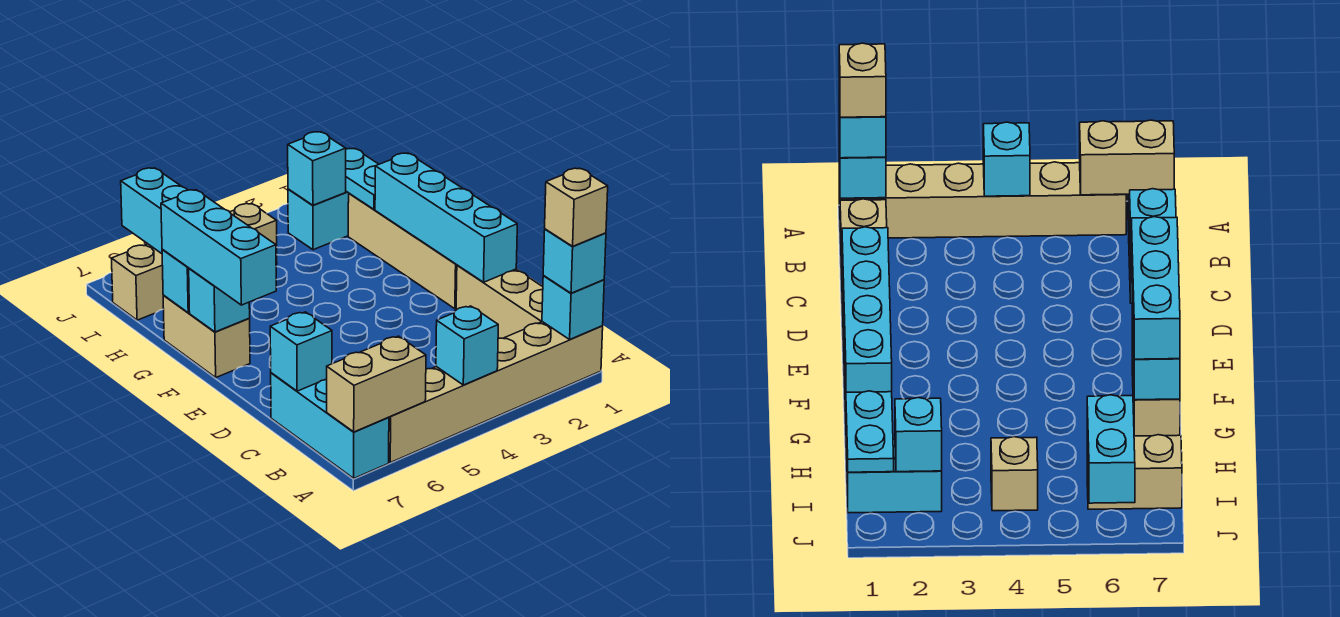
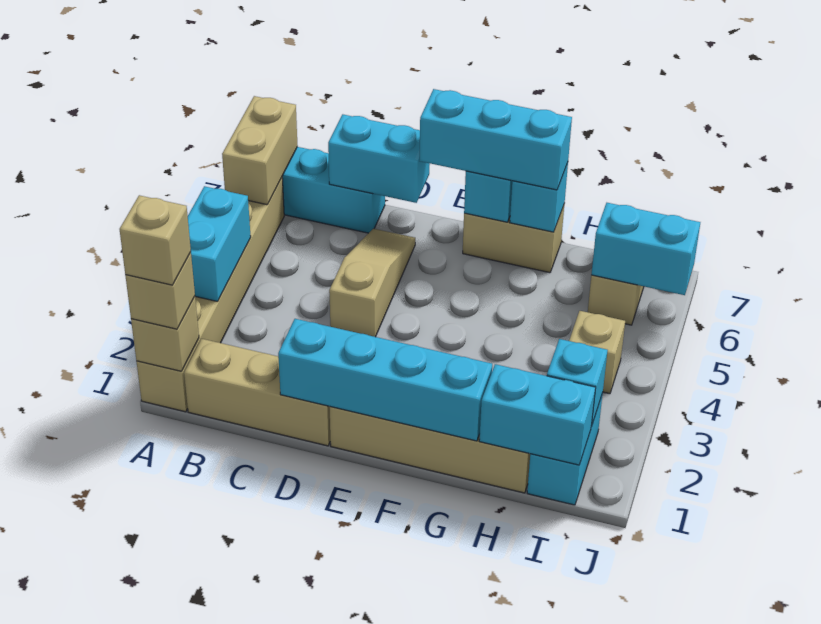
cyan brick A1 level 2 -> tan brick A1 level 2
cyan brick A1 level 3 -> tan brick A1 level 3
cyan brick A4 level 2 -> cyan brick A3:A4 level 2
cyan brick C7 level 2 -> cyan brick C7:D7 level 2
none -> tan slope D4:D6 level 1 top 4
cyan plate H1:I1 level 2 -> cyan brick H1:I1 level 2

